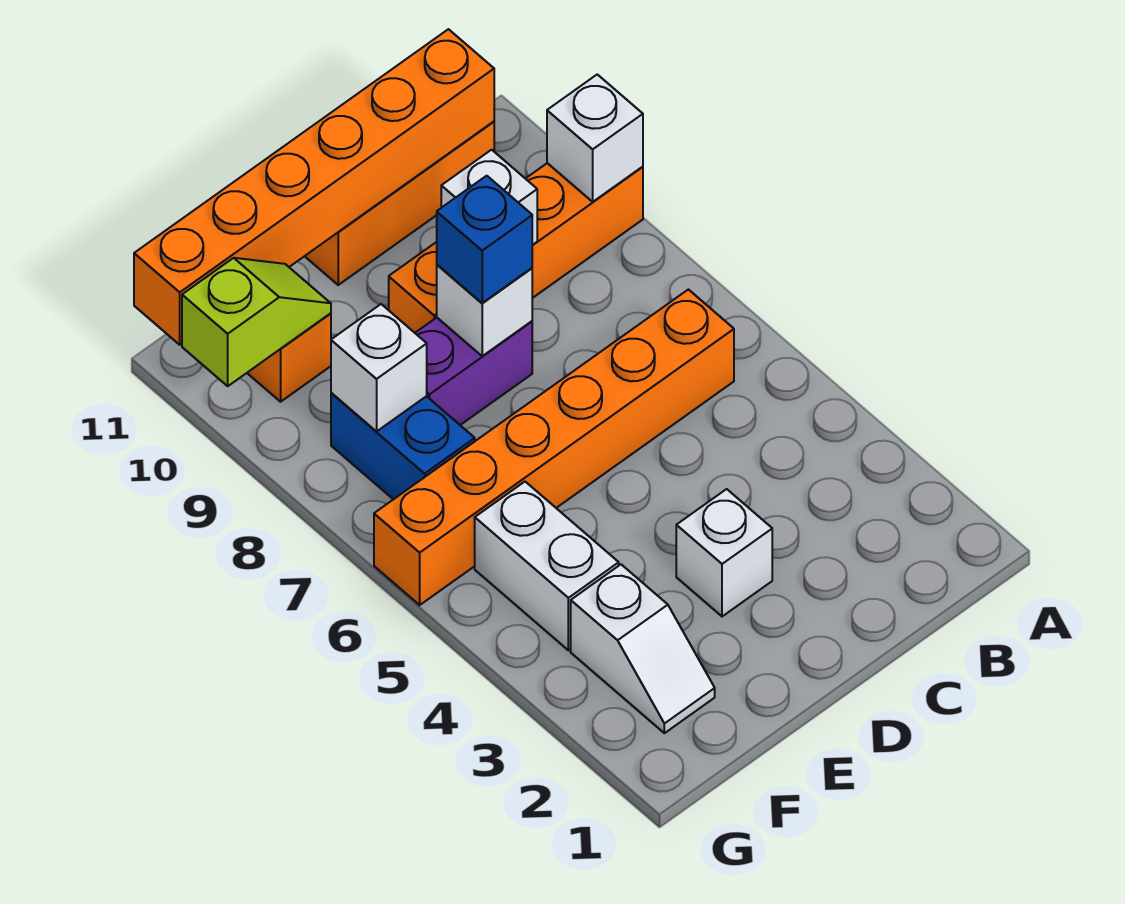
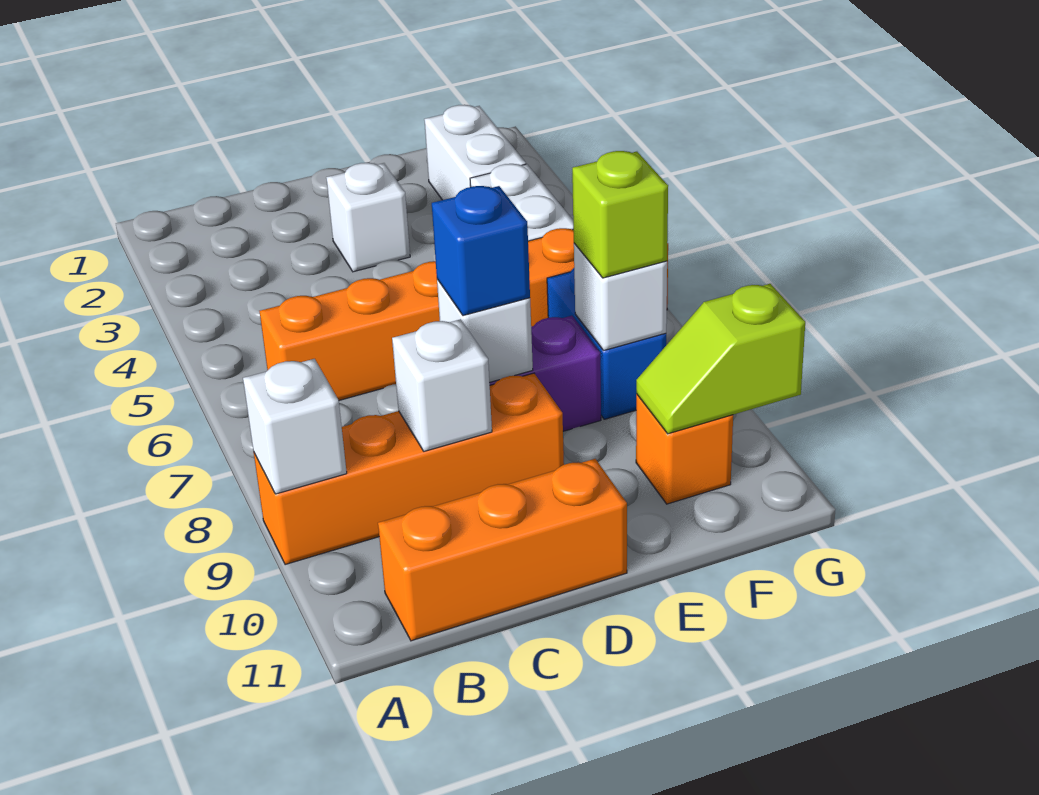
orange brick B11:G11 level 2 -> none
white slope F2:F3 level 1 top 3 -> white brick F2:F3 level 1
none -> lime brick F8 level 3

